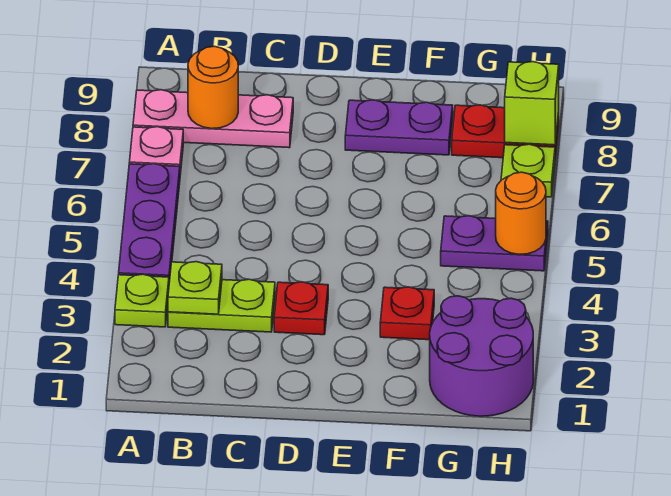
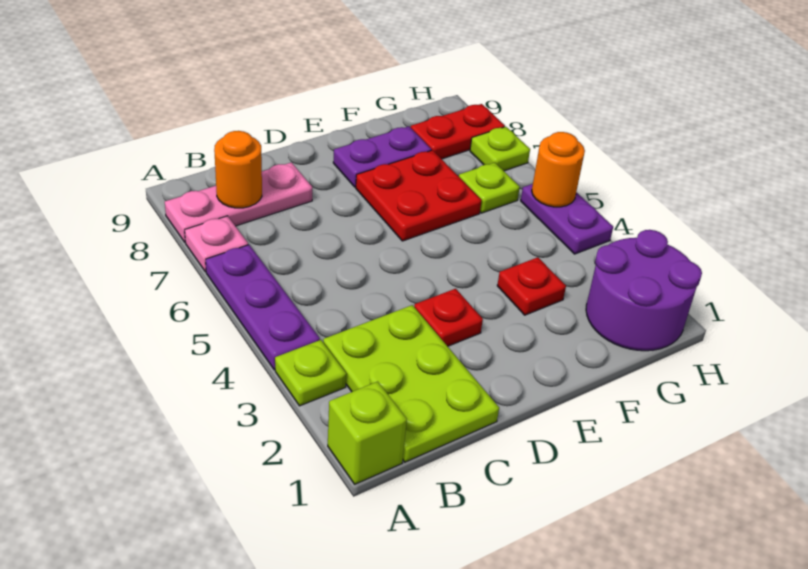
lime plate B3:C3 level 1 -> lime plate B1:C3 level 1
lime plate B3 level 2 -> lime plate G6 level 1
none -> red plate E6:F7 level 1
purple plate G5:H5 level 1 -> purple plate H4:H5 level 1
lime brick H8 level 2 -> lime brick A1 level 1

